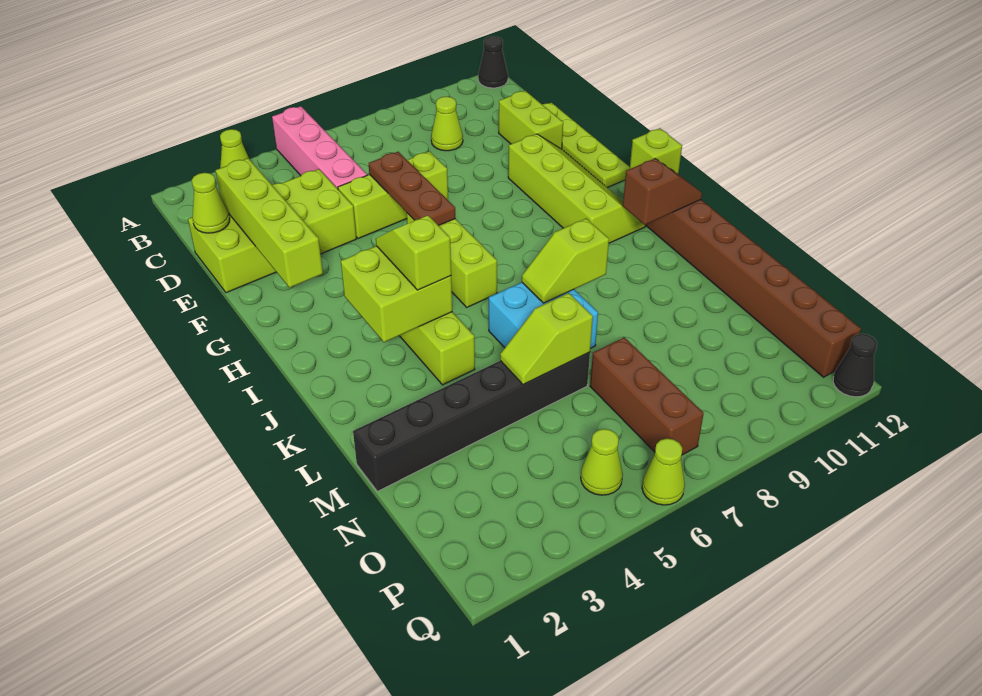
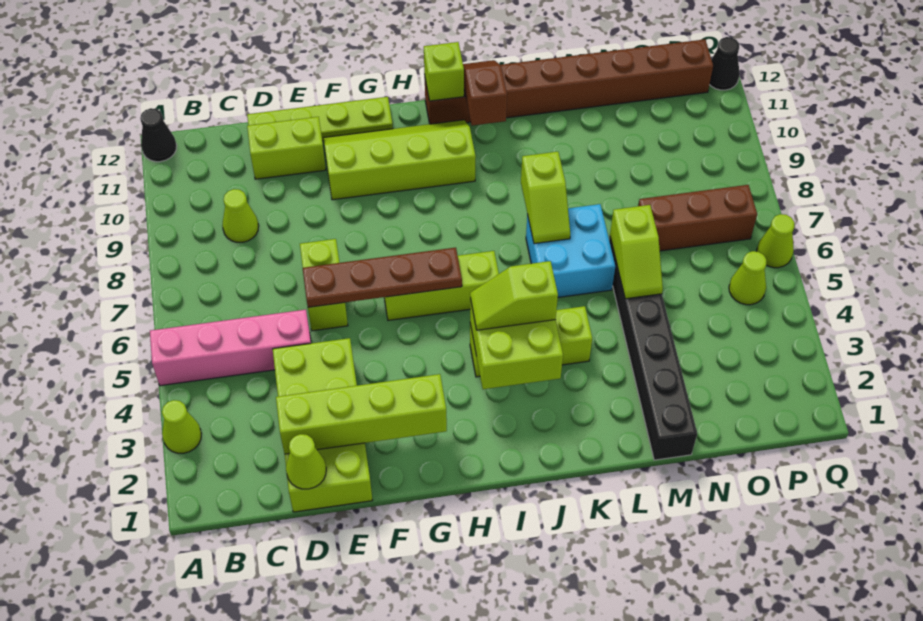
lime brick E5:E7 level 1 -> lime brick E6:E7 level 1
brown plate E6:G6 level 2 -> brown plate E6:H6 level 2

